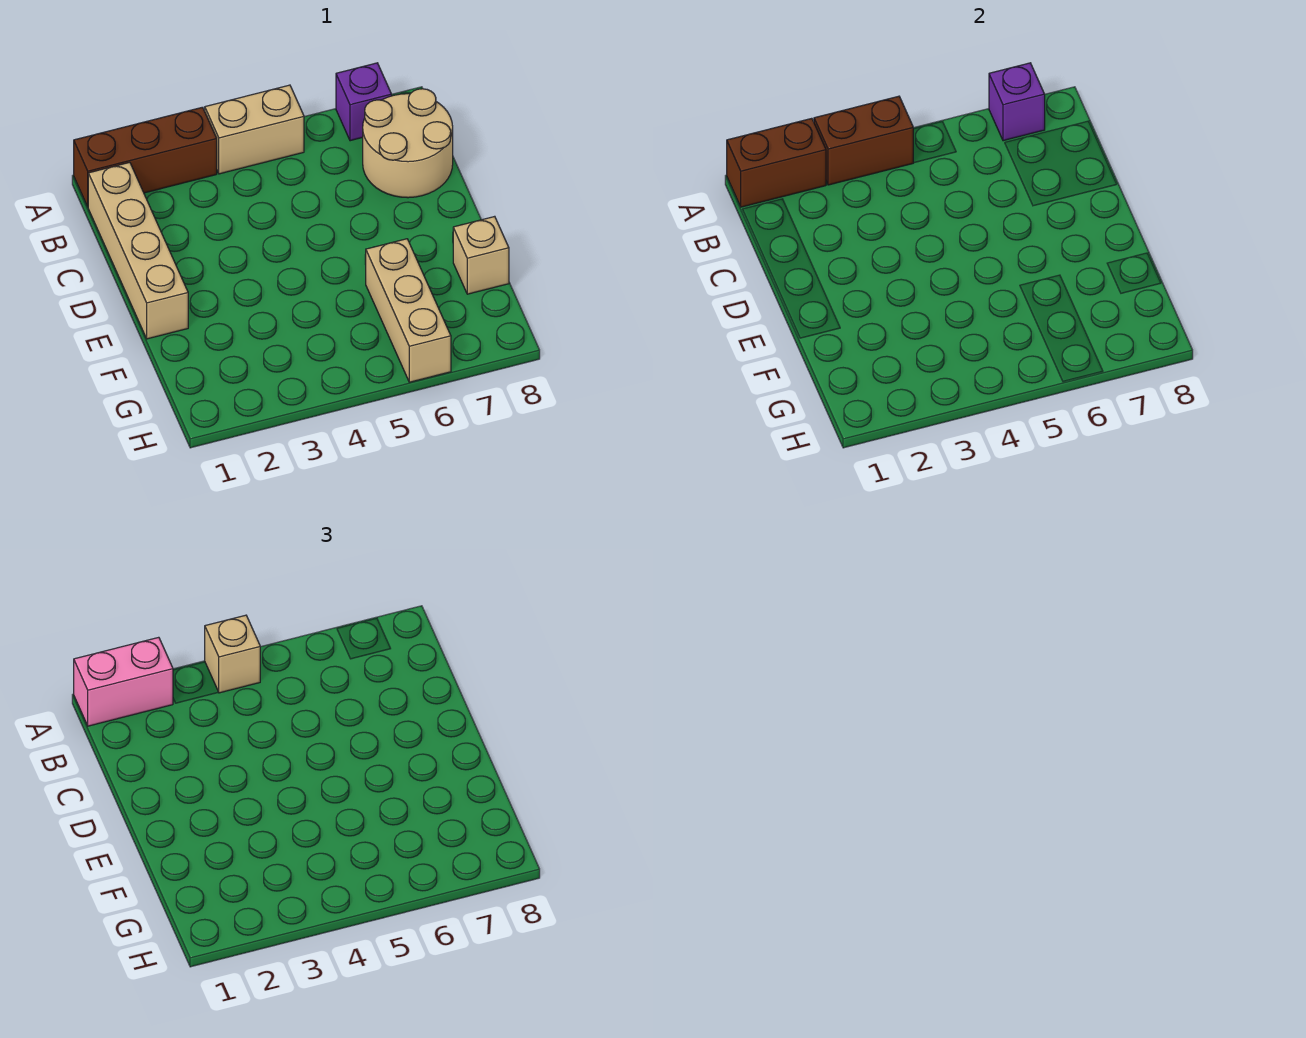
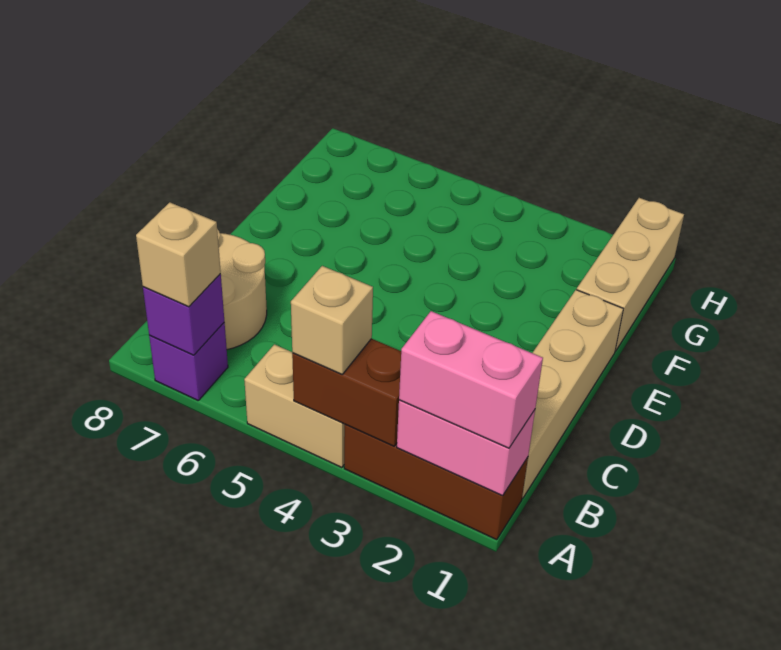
brown brick A1:A2 level 2 -> pink brick A1:A2 level 2
tan brick F6:H6 level 1 -> tan brick F1:H1 level 1
tan brick F8 level 1 -> tan brick A7 level 3

